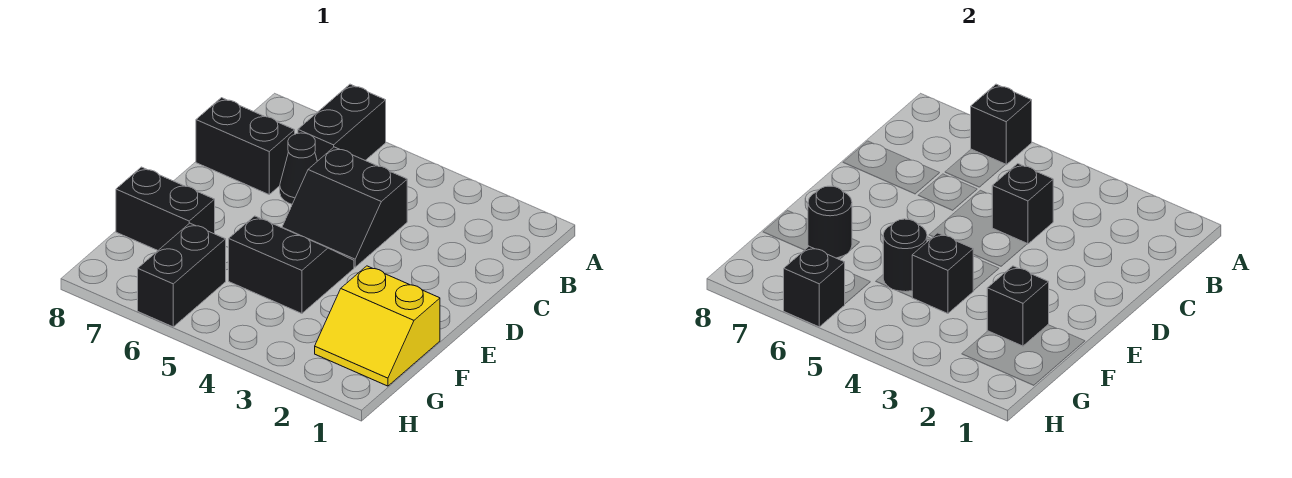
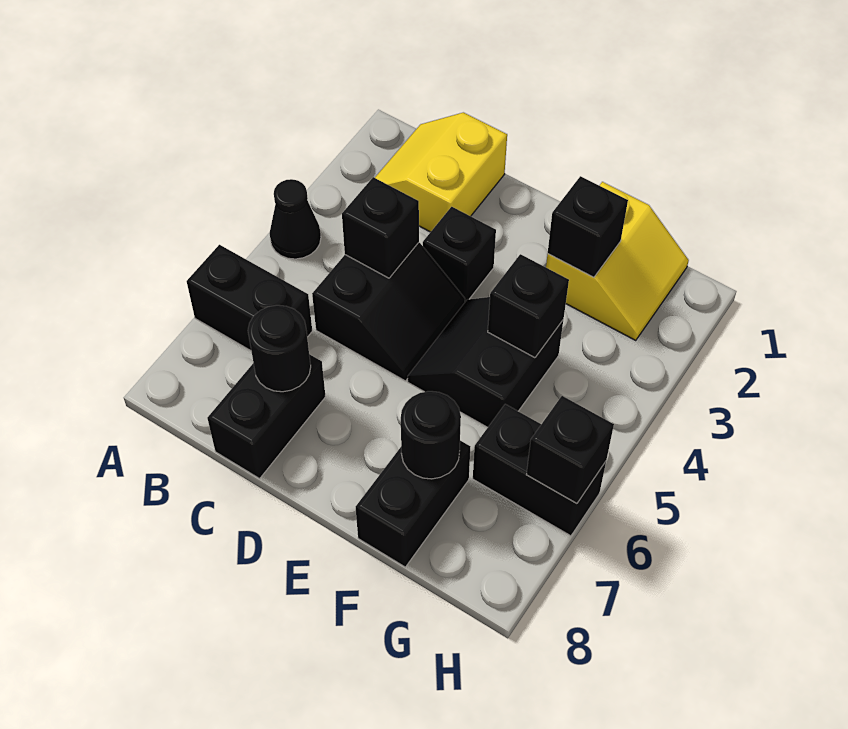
black brick A6 level 2 -> black brick D3 level 1
none -> yellow slope B1:C2 level 1 top C
black cone C6 level 1 -> black cone A4 level 1
black round brick F5 level 2 -> black round brick C7 level 2

